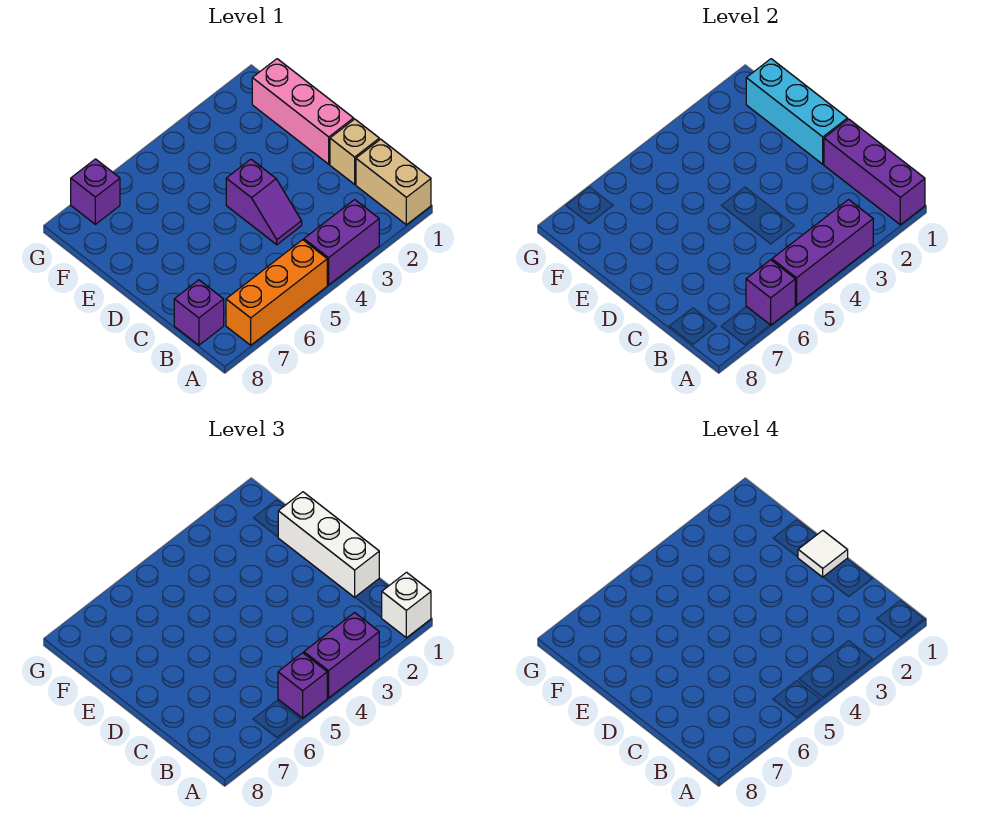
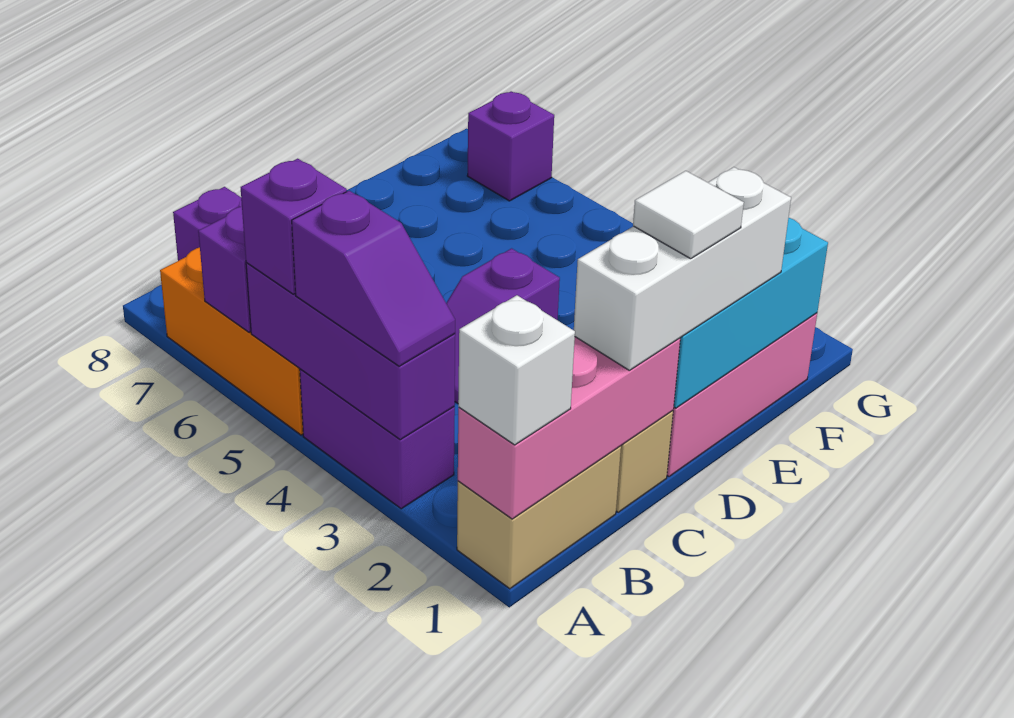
purple brick A1:C1 level 2 -> pink brick A1:C1 level 2
purple brick A3:A4 level 3 -> purple slope A3:A4 level 3 top 4

